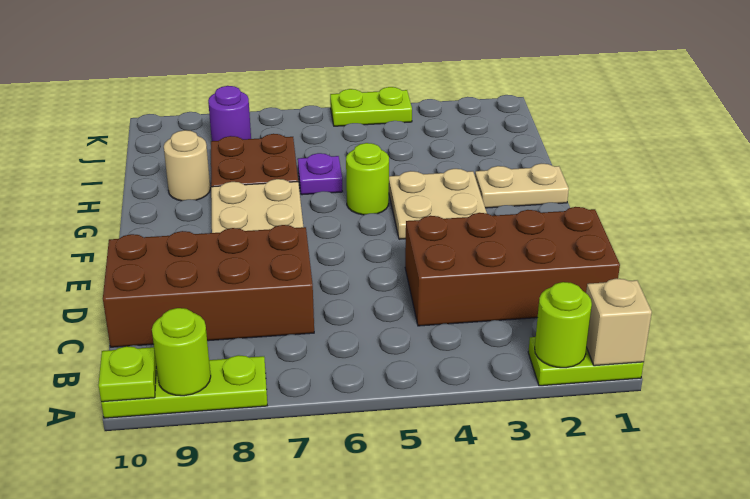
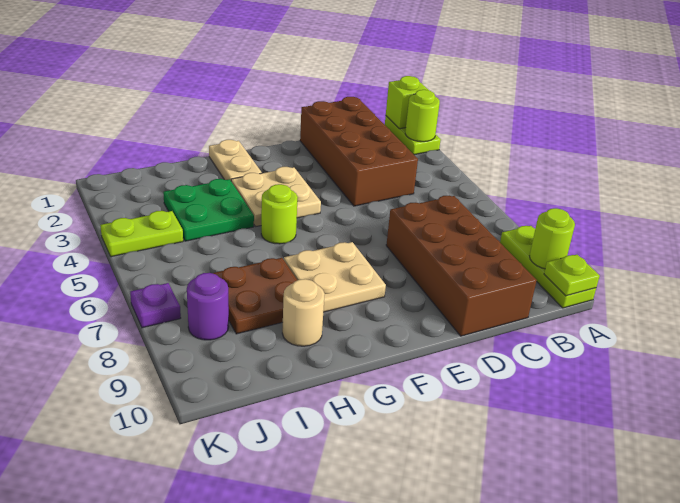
tan brick A1 level 2 -> lime brick A1 level 2
none -> green plate H3:I4 level 1
purple plate H6 level 1 -> purple plate K7 level 1
lime plate K4:K5 level 1 -> lime plate J4:K4 level 1

